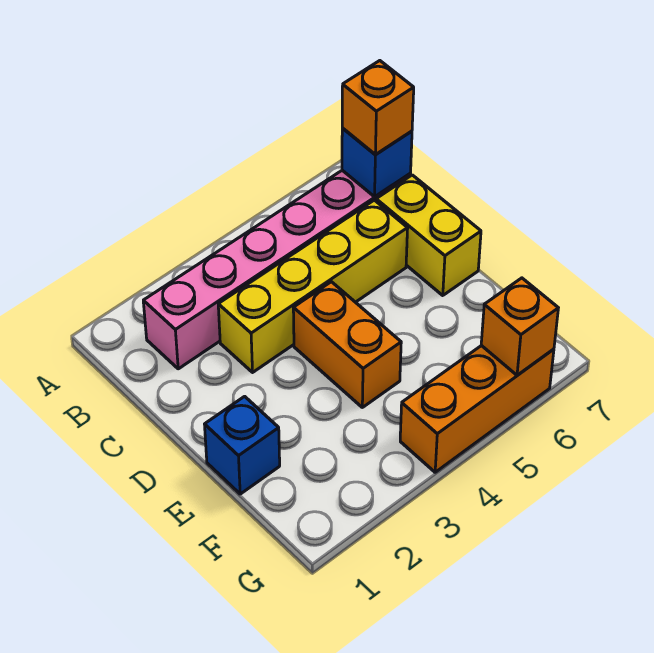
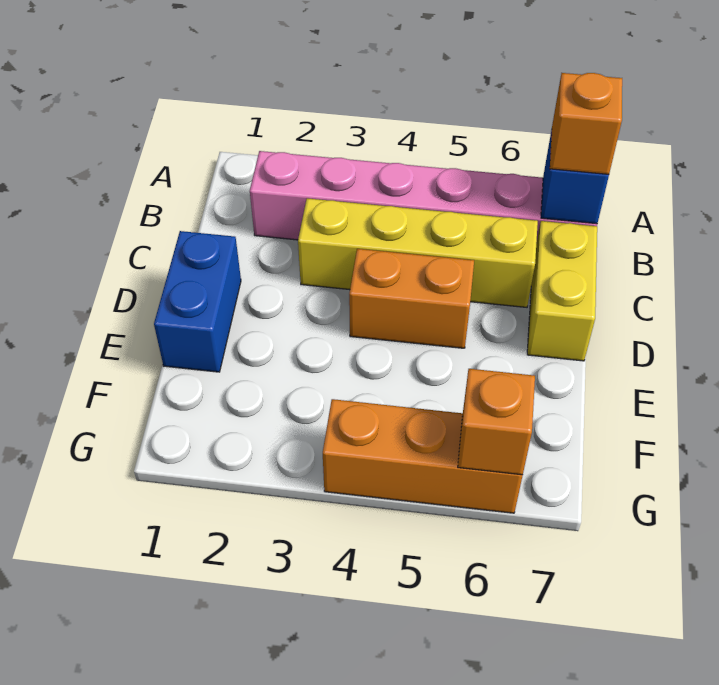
orange brick D4:E4 level 1 -> orange brick D4:D5 level 1
blue brick E1 level 1 -> blue brick D1:E1 level 1

